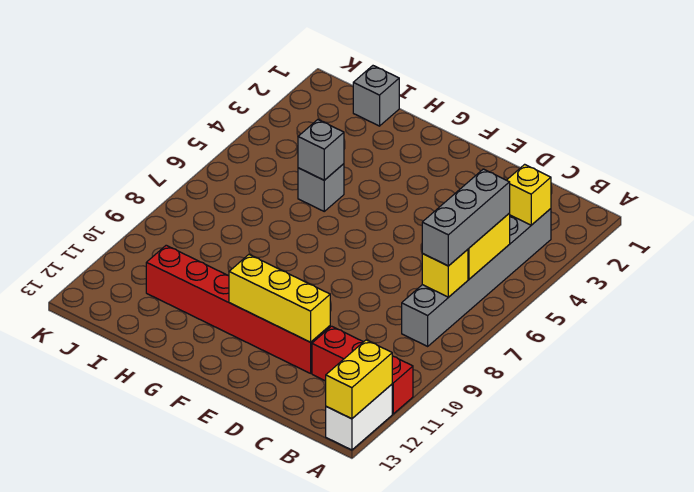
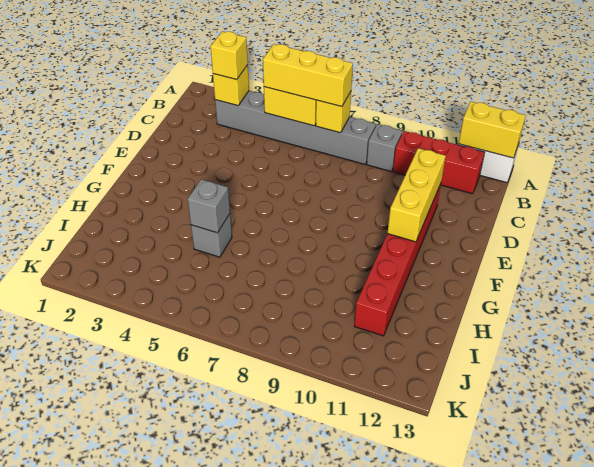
red brick A11:C11 level 1 -> red brick B10:B12 level 1
none -> yellow brick B3 level 3
grey brick B5:B7 level 3 -> yellow brick B5:B7 level 3
grey brick I1 level 1 -> grey brick B9 level 1

